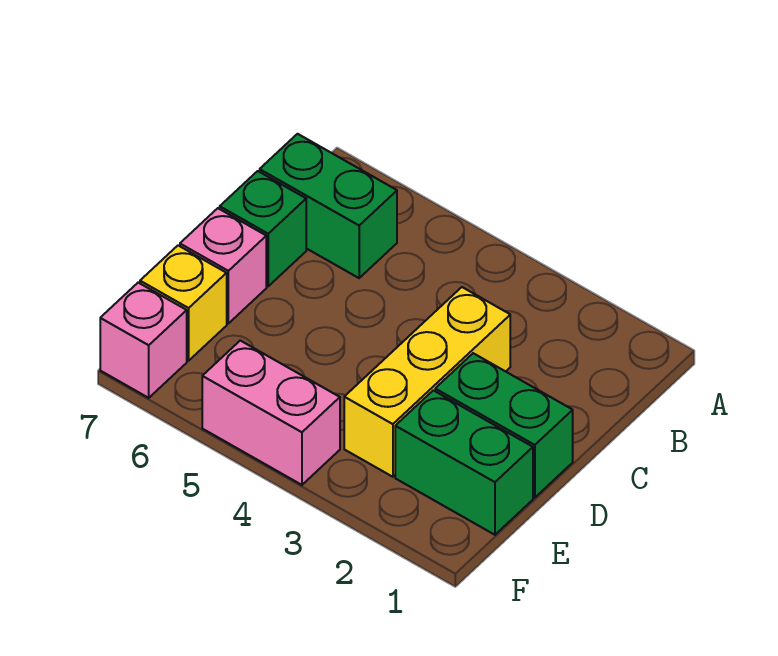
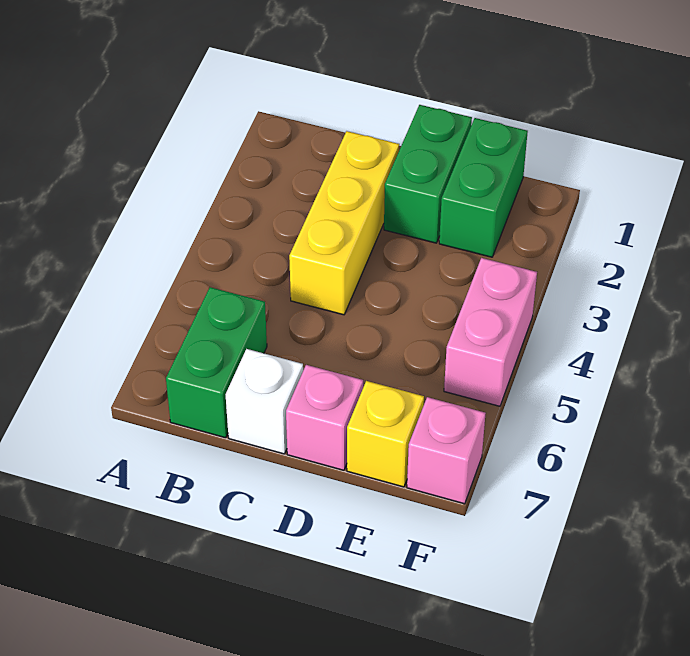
yellow brick C3:E3 level 1 -> yellow brick C2:C4 level 1
green brick C7 level 1 -> white brick C7 level 1

